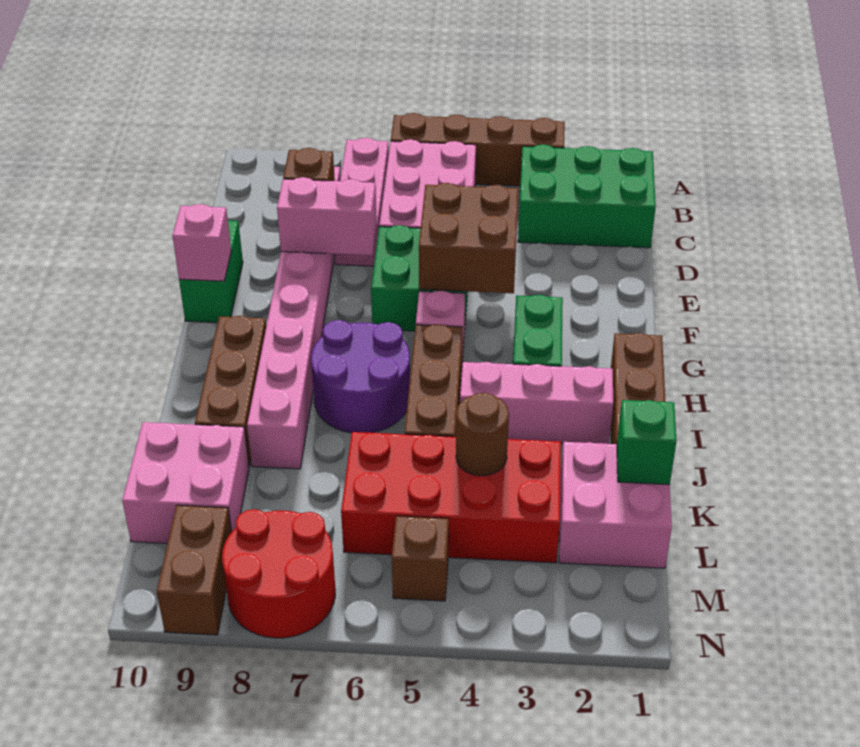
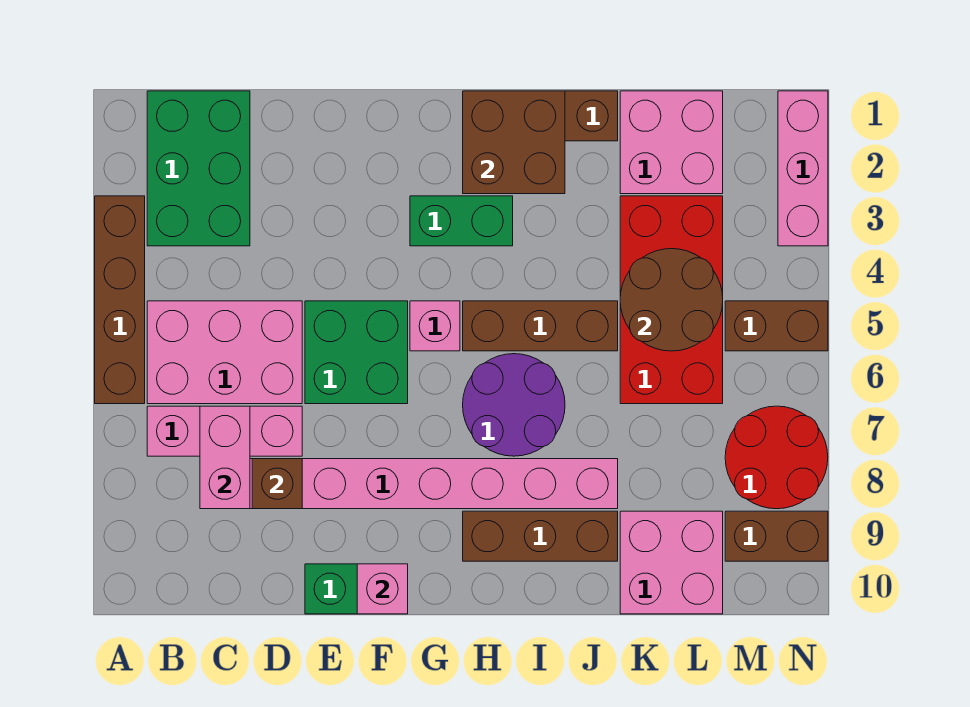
brown brick E4:F5 level 2 -> brown brick H1:I2 level 2
pink brick E7:E8 level 2 -> pink brick C7:C8 level 2
pink brick I2:I4 level 1 -> pink brick N1:N3 level 1
green brick K1 level 2 -> none
brown round brick K4 level 2 -> brown round brick K4:L5 level 2
brown brick M5 level 1 -> brown brick M5:N5 level 1

